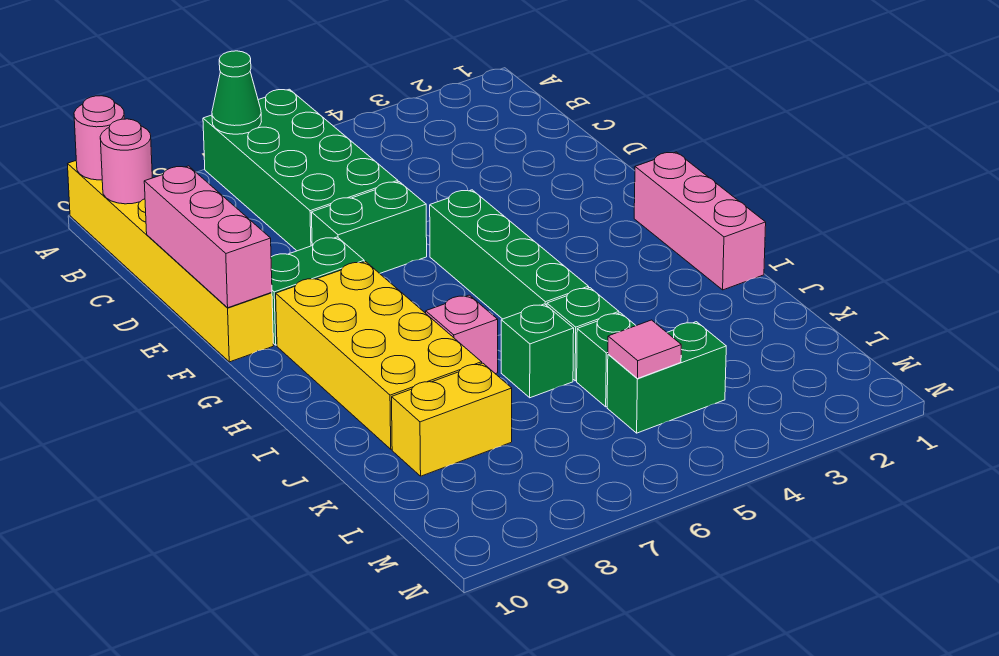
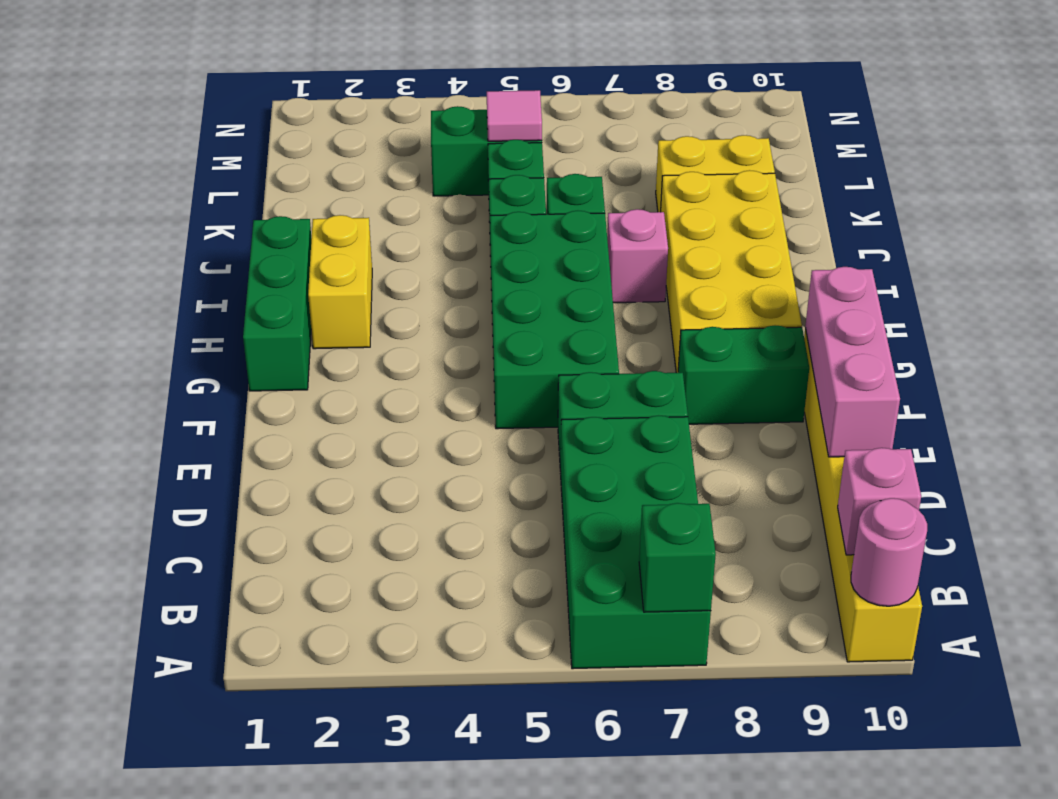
green cone A7 level 2 -> green brick A7 level 2
pink round brick B10 level 2 -> pink brick B10 level 2
green brick F5:I5 level 1 -> green brick F5:I6 level 1
pink brick G1:I1 level 1 -> green brick G1:I1 level 1
none -> yellow brick H2:I2 level 1

